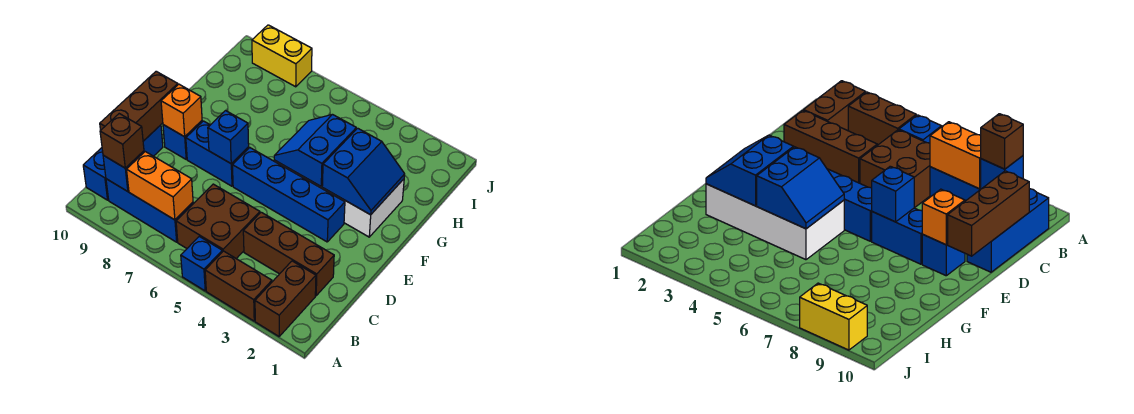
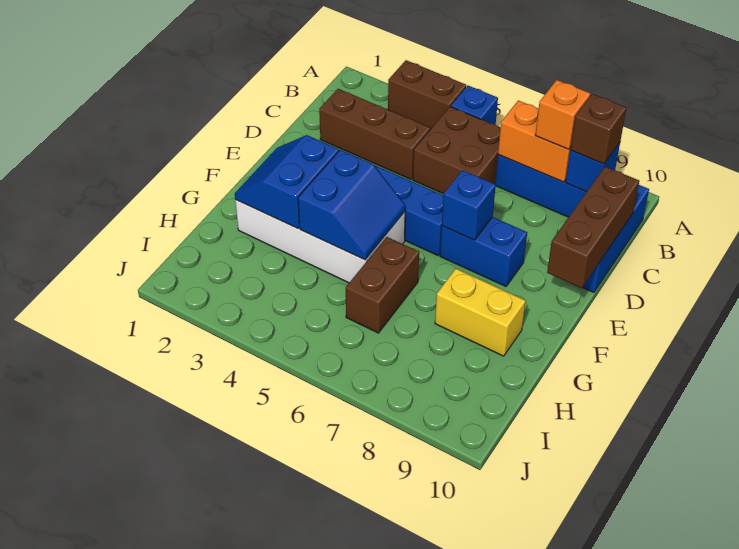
brown brick A2:B2 level 1 -> brown brick G6:H6 level 1
blue brick E9 level 1 -> none
orange brick E9 level 2 -> orange brick B8 level 3
yellow brick J8:J9 level 1 -> yellow brick G8:G9 level 1

